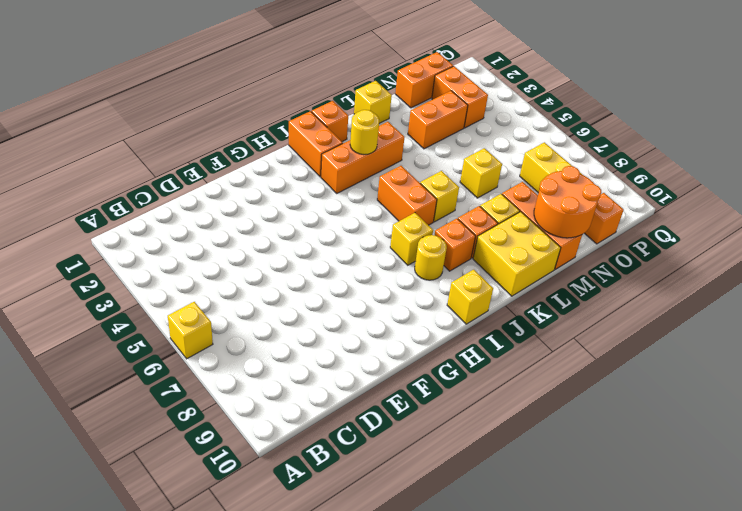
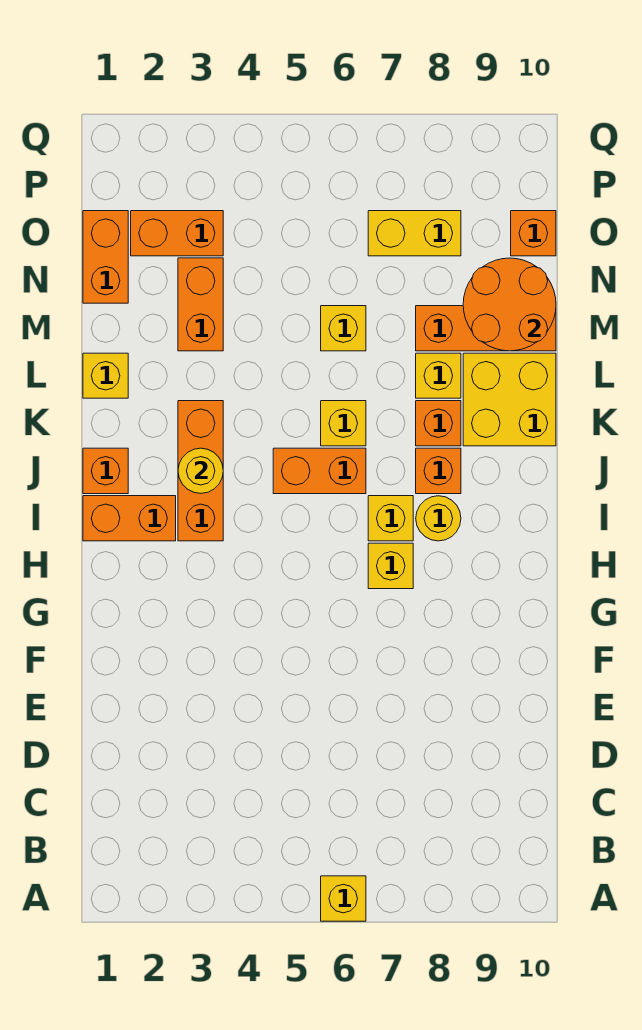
yellow brick I10 level 1 -> yellow brick H7 level 1

